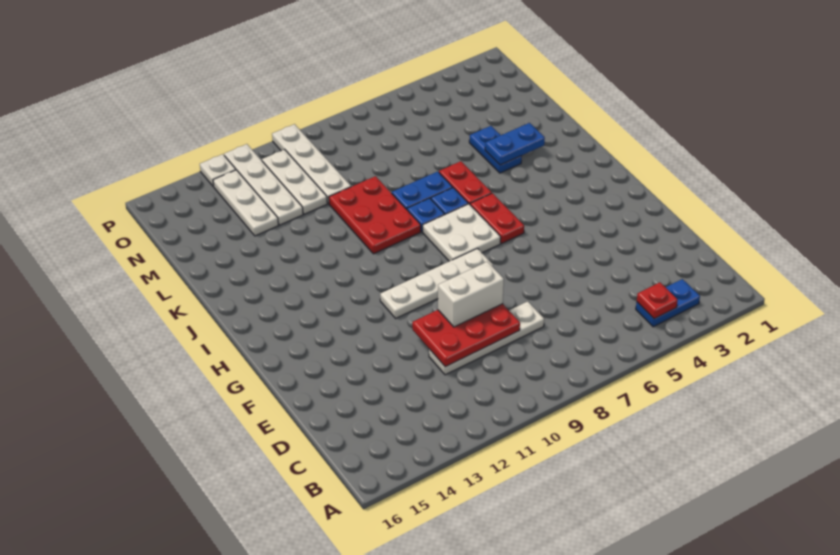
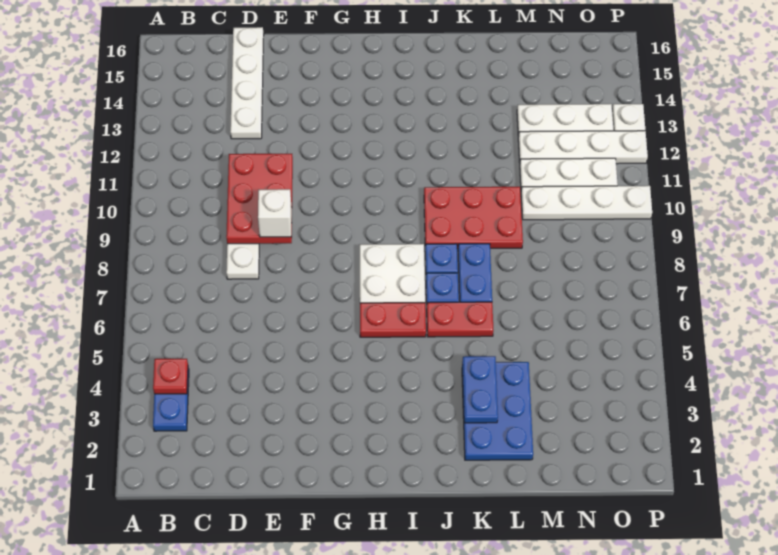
white brick E9:E10 level 3 -> white brick E9 level 3
white plate G8:G11 level 1 -> white plate D13:D16 level 1
blue plate K4:L4 level 1 -> blue plate K2:L4 level 1

